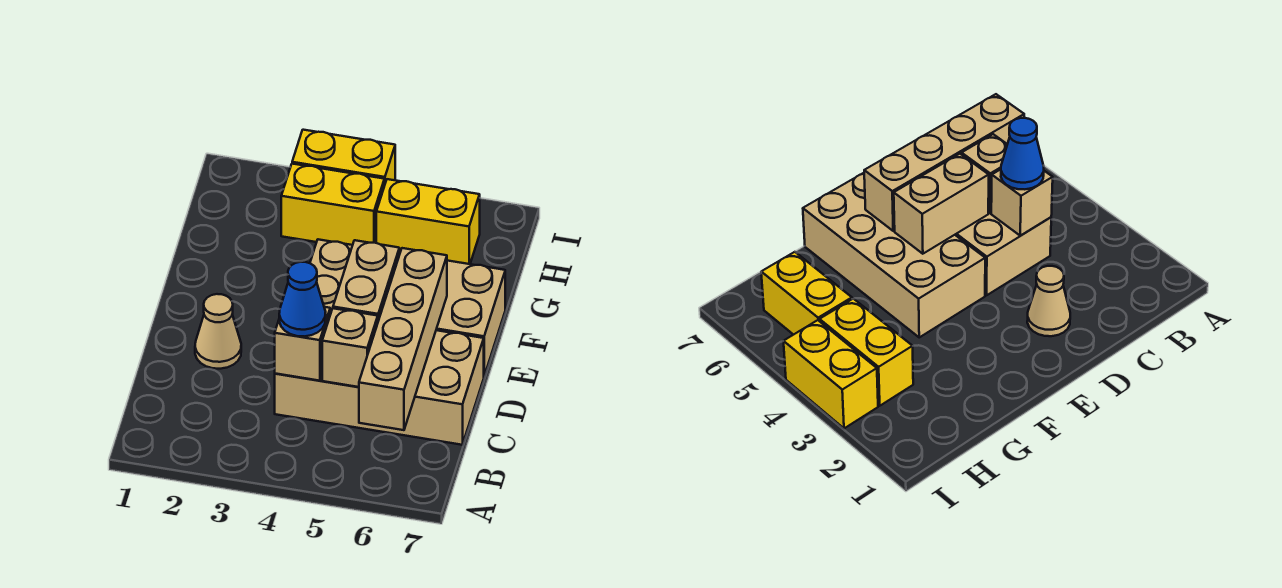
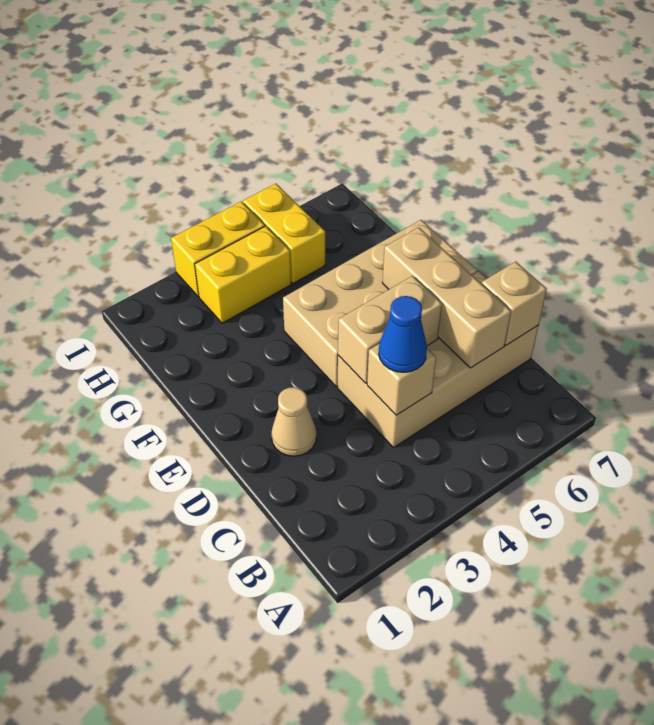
tan brick B6:E6 level 2 -> tan brick C6:E6 level 2
tan brick C5 level 2 -> tan brick C7 level 2
tan brick D5:E5 level 2 -> tan brick D4:D5 level 2
yellow brick H5:H6 level 1 -> yellow brick H5:I5 level 1

